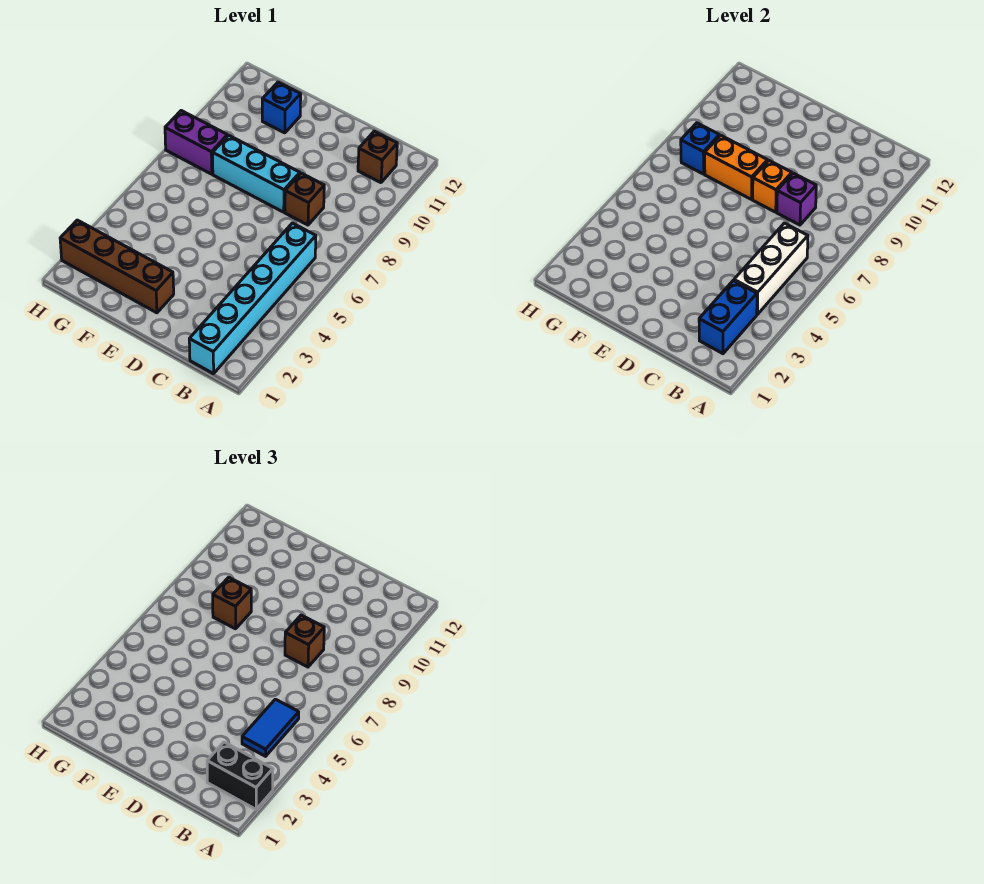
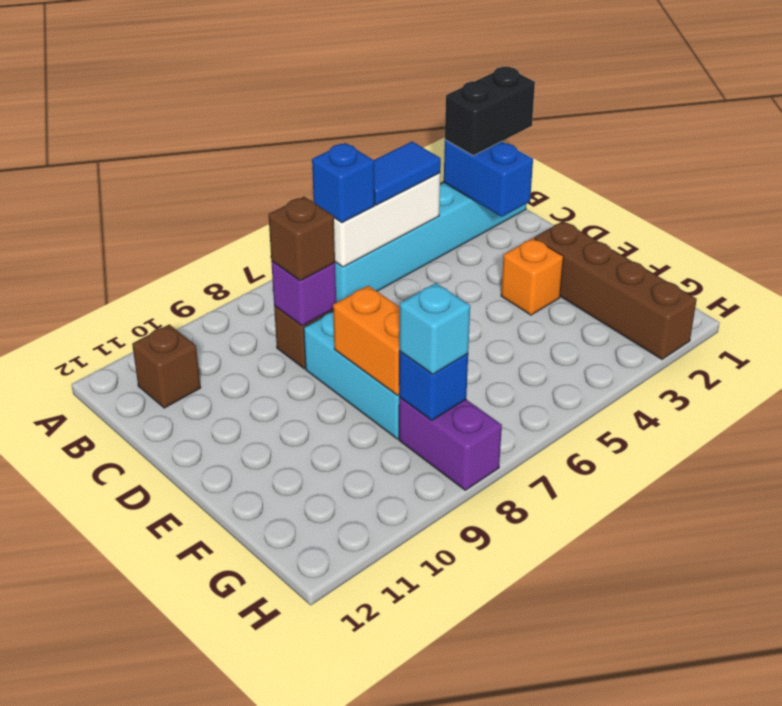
black brick A2:B2 level 3 -> black brick B1:B2 level 3
blue brick B2:B3 level 2 -> blue brick B2:C2 level 2
orange brick D8 level 2 -> orange brick E3 level 1
brown brick F8 level 3 -> none
blue brick F11 level 1 -> blue brick B6 level 3
none -> cyan brick G8 level 3

